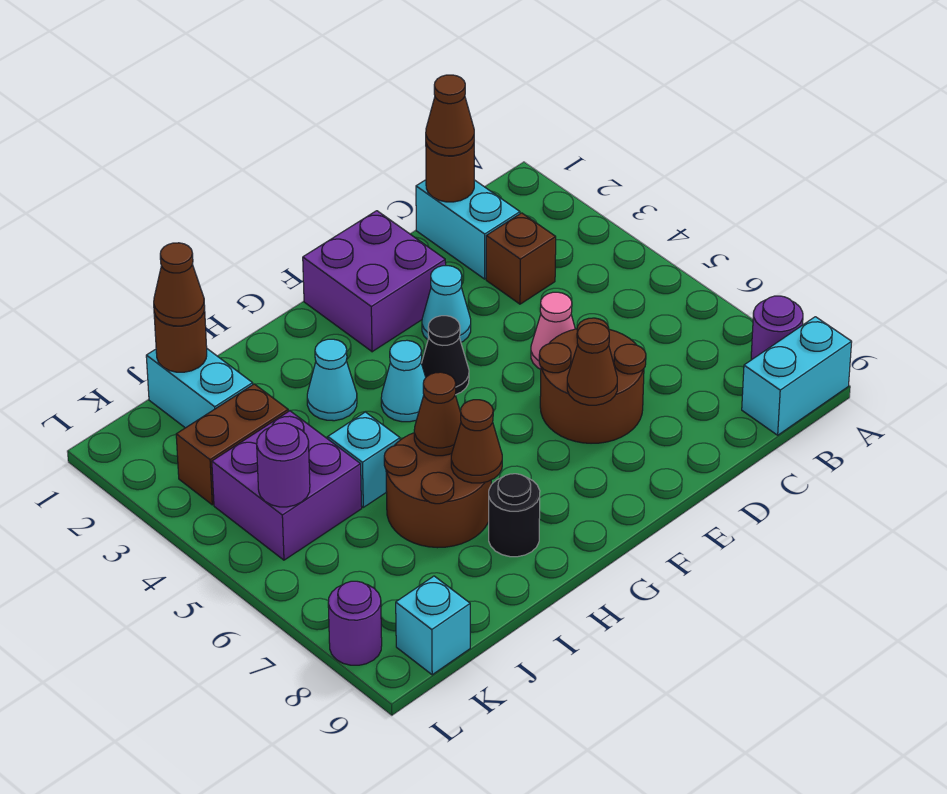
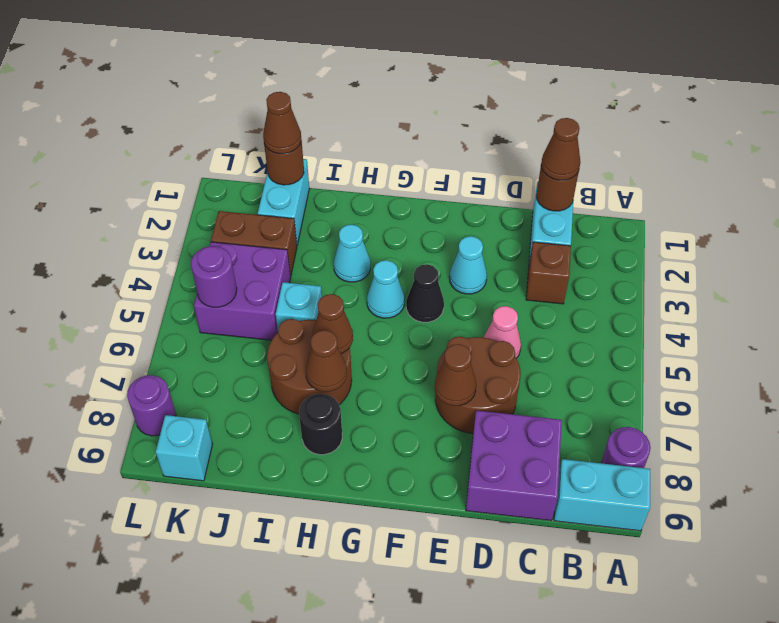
purple brick E1:F2 level 1 -> purple brick C8:D9 level 1

